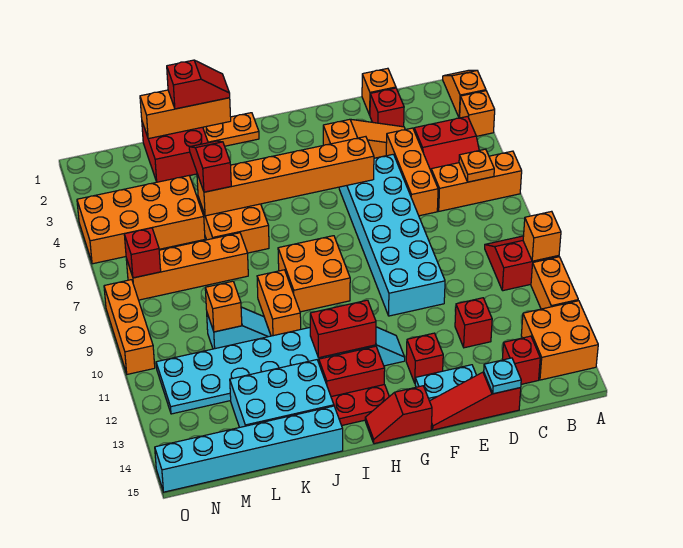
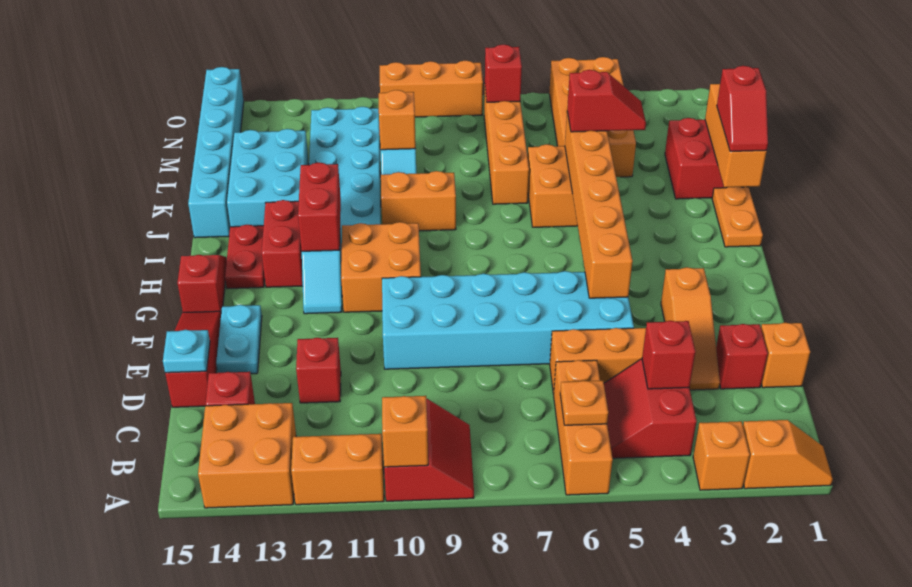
red brick F13 level 1 -> red brick C4 level 2
orange brick H8:I9 level 1 -> orange brick G10:H11 level 1

